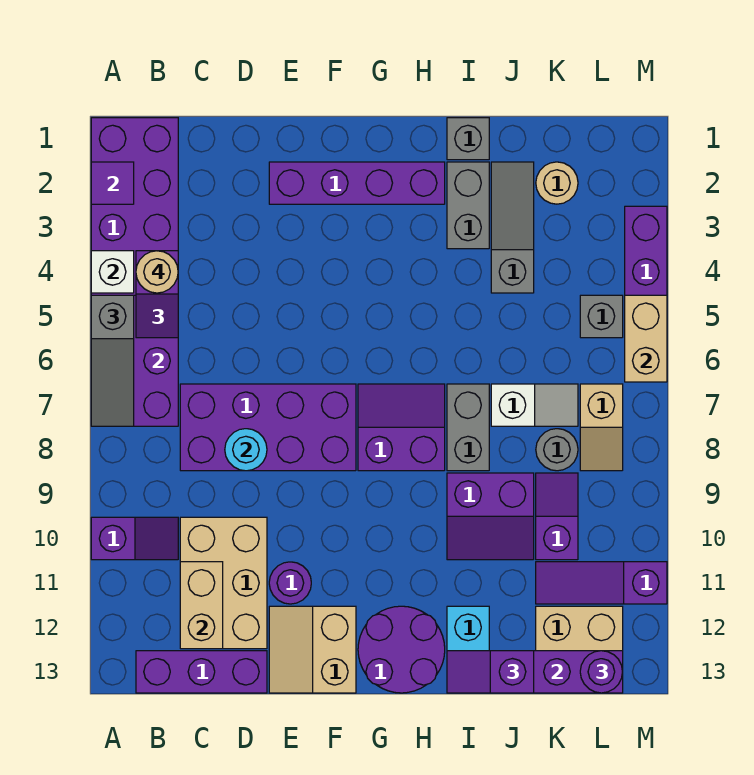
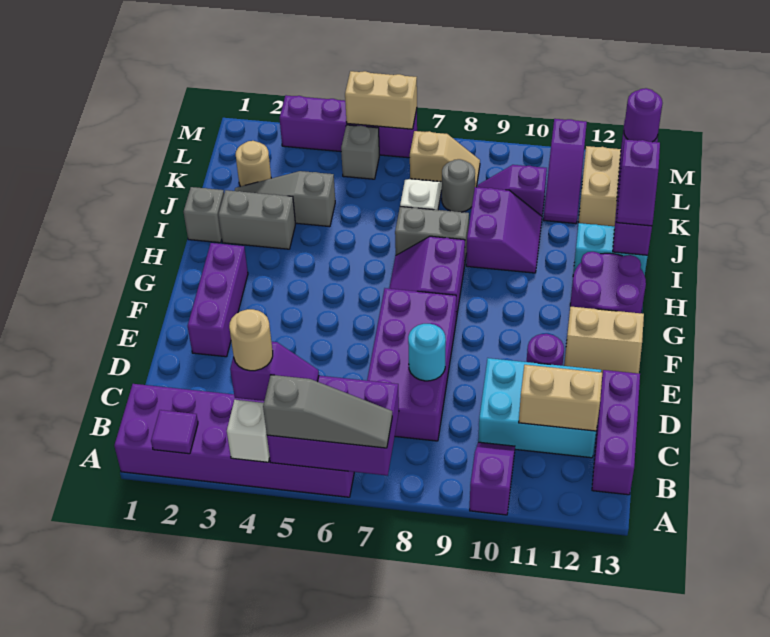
tan brick C10:D12 level 1 -> cyan brick C10:D12 level 1
purple brick E2:H2 level 1 -> purple brick E2:G2 level 1

